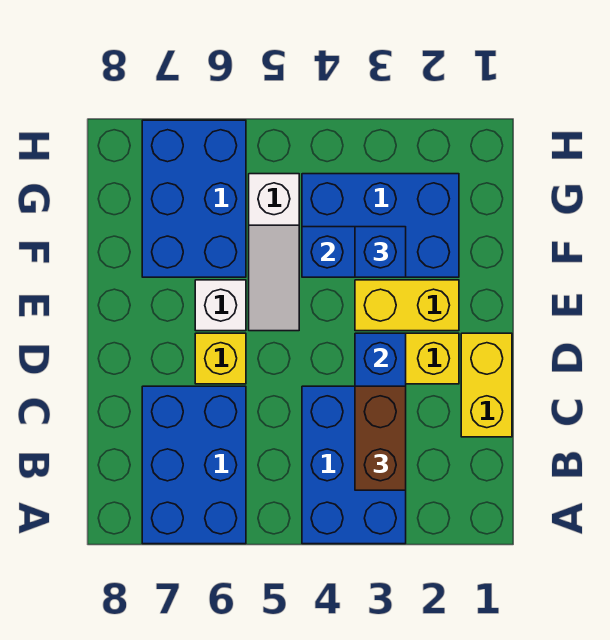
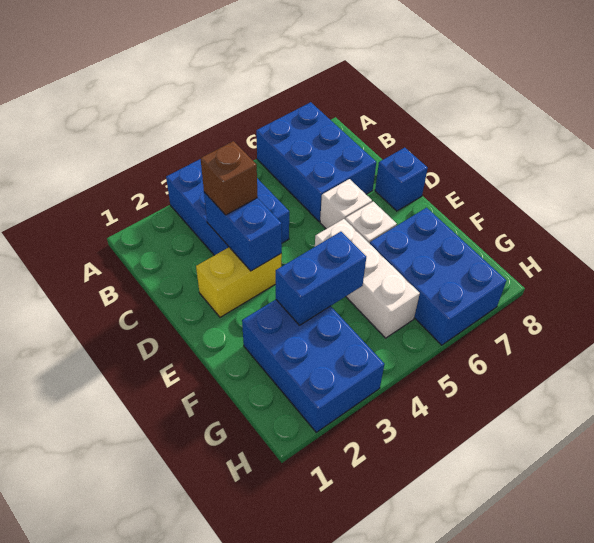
brown brick B3:C3 level 3 -> brown brick C3 level 3
yellow brick C1:D1 level 1 -> none
yellow brick D6 level 1 -> white brick D6 level 1
yellow brick E2:E3 level 1 -> none
white slope E5:G5 level 1 top G -> white brick E5:G5 level 1
blue brick F2:G4 level 1 -> blue brick F2:H3 level 1
blue brick F3 level 3 -> blue brick D8 level 1

